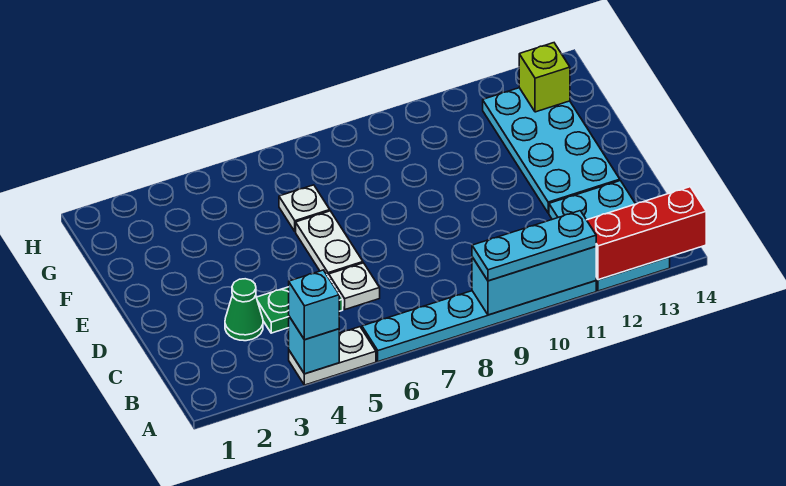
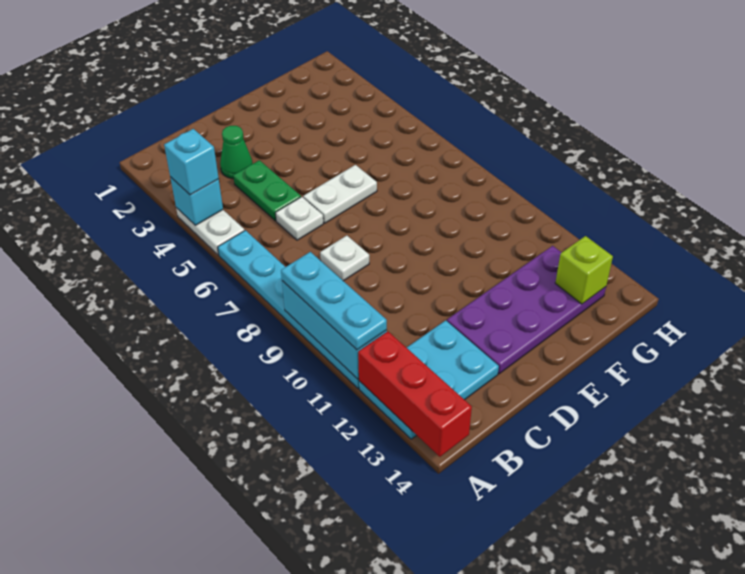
cyan plate D12:G13 level 1 -> purple plate D12:G13 level 1
white plate F6 level 1 -> white plate C8 level 1

